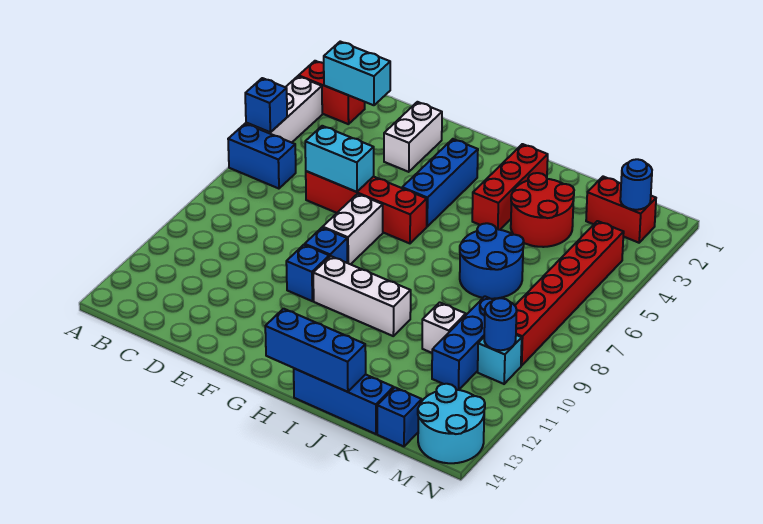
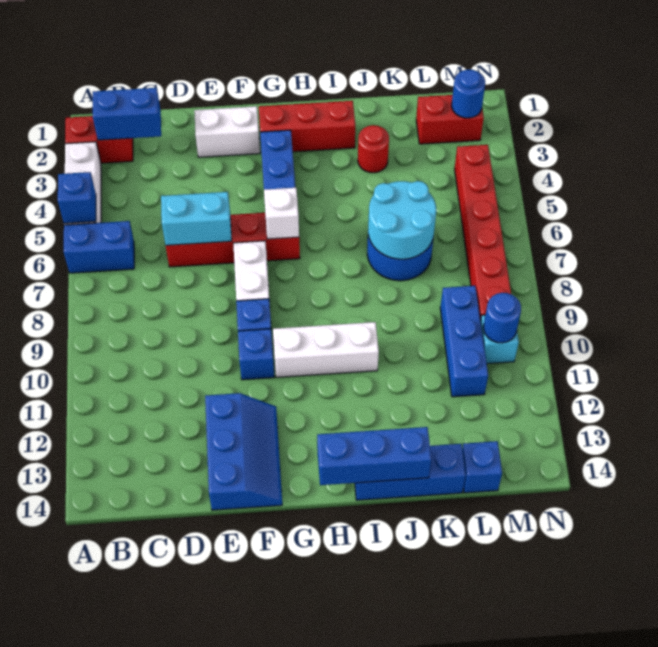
cyan brick B2:C2 level 2 -> blue brick B2:C2 level 2
white brick E2:E3 level 1 -> white brick E2:F2 level 1
none -> blue slope E12:F14 level 1 top E
red brick I2:I4 level 1 -> red brick G2:I2 level 1
red round brick J3:K4 level 1 -> red round brick J3 level 1
white brick K10 level 1 -> white brick G6 level 2
cyan round brick M13:N14 level 1 -> cyan round brick J6:K7 level 2

